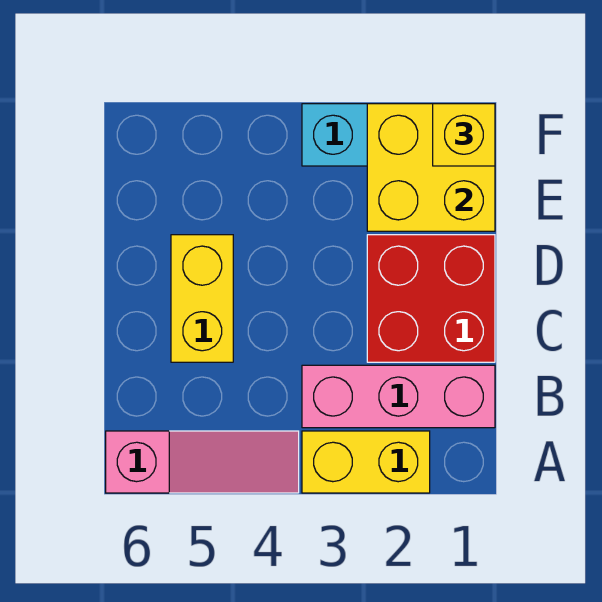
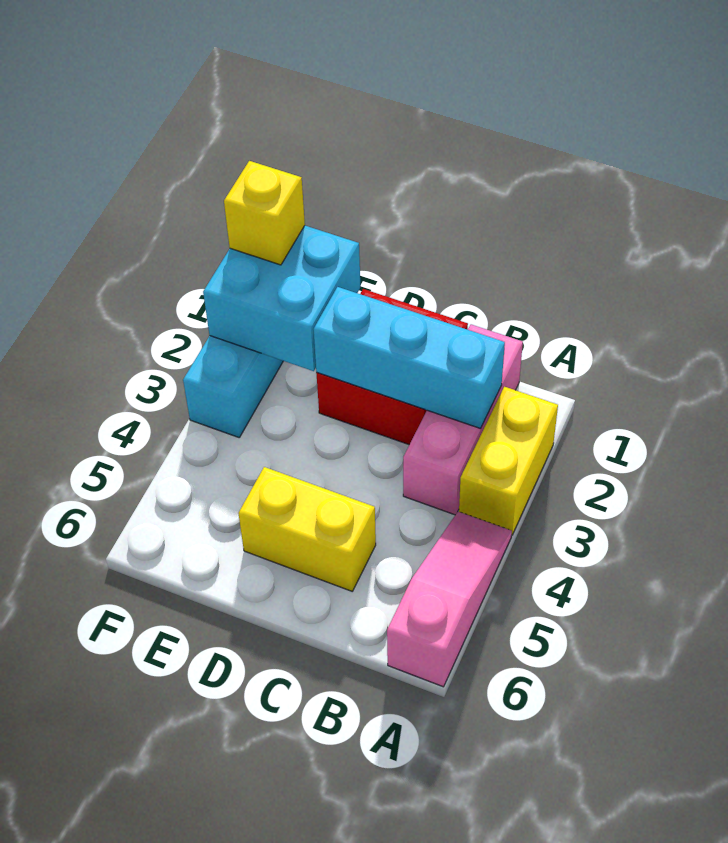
none -> cyan brick B2:D2 level 2
yellow brick E1:F2 level 2 -> cyan brick E1:F2 level 2

